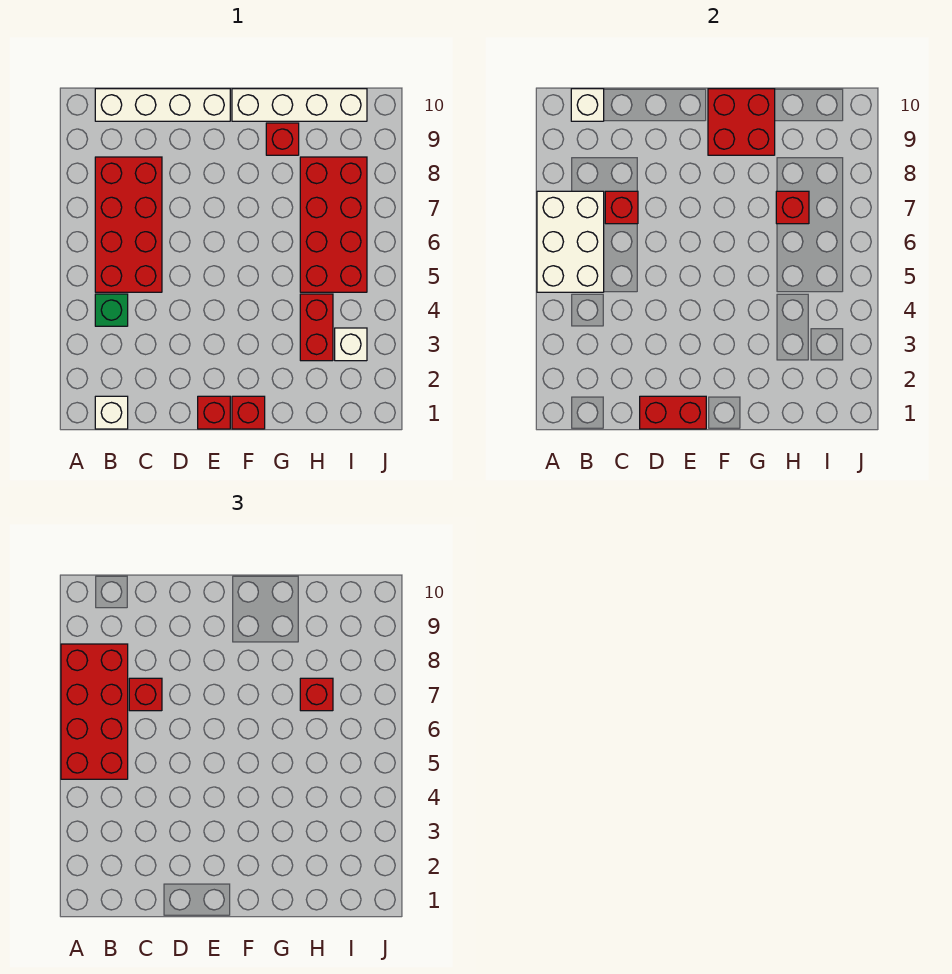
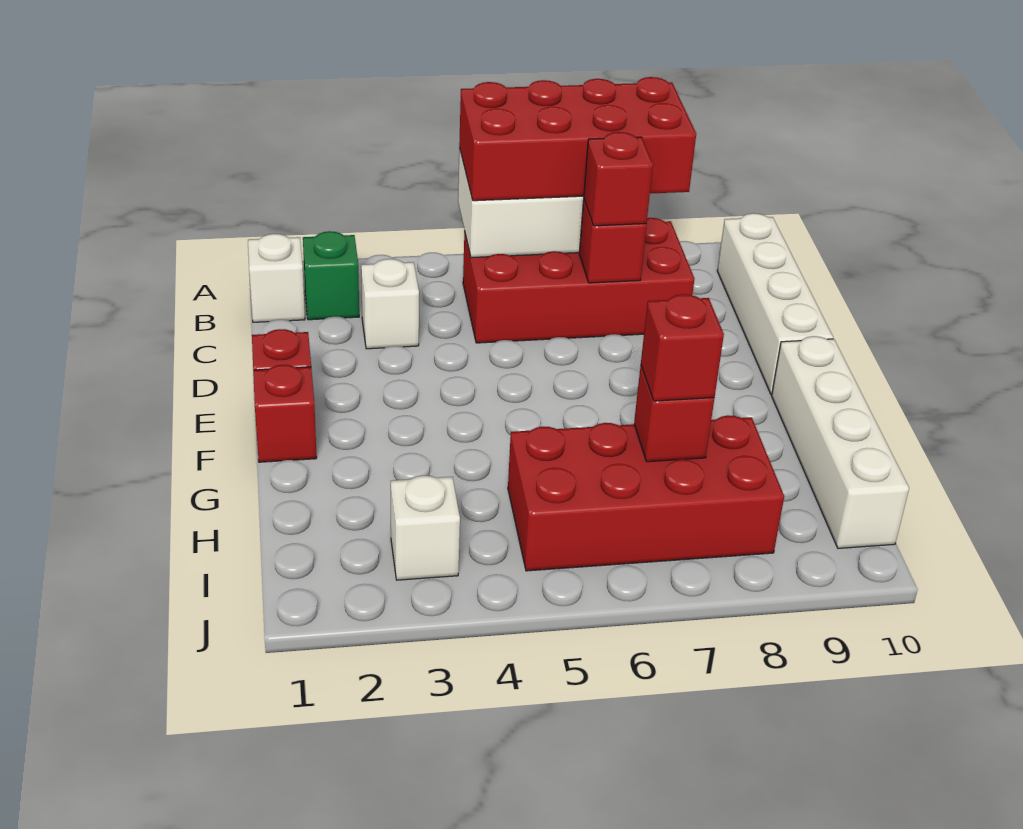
green brick B4 level 1 -> green brick B2 level 1
white brick B10 level 2 -> white brick C3 level 1
red brick D1:E1 level 2 -> none
red brick F9:G10 level 2 -> none
red brick G9 level 1 -> none
red brick H3:H4 level 1 -> none

